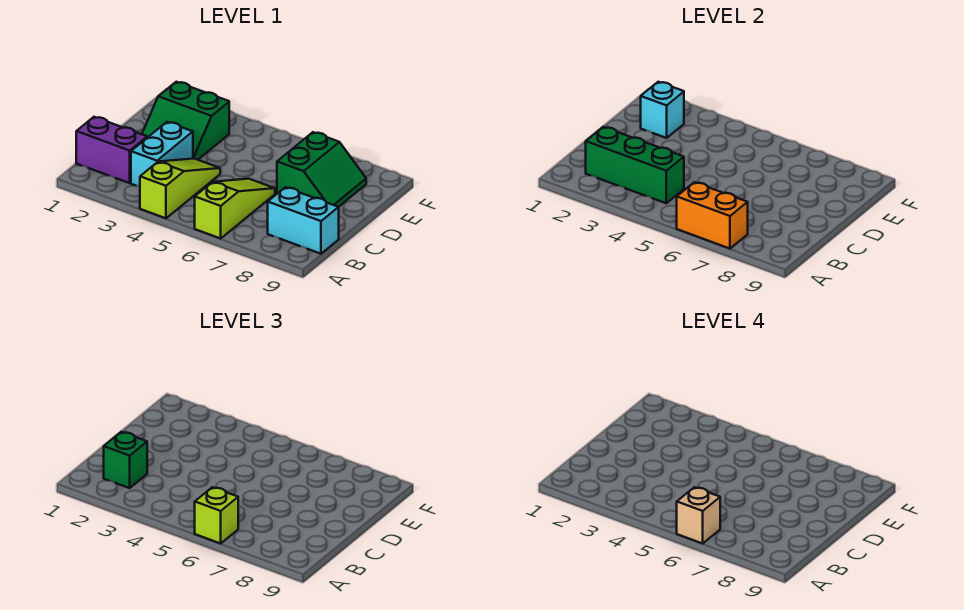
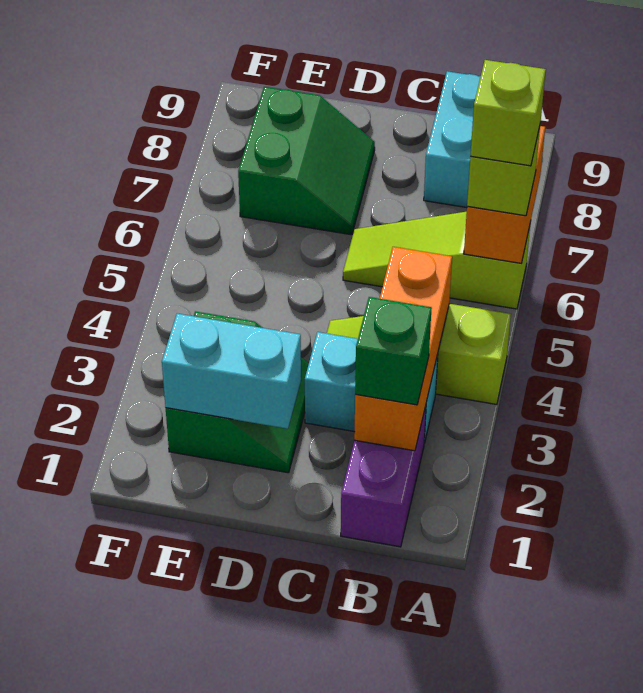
tan brick A6 level 4 -> lime brick A6 level 4
green brick B2:B4 level 2 -> orange brick B2:B4 level 2
green slope D7:E8 level 1 top 7 -> green slope D7:E8 level 1 top E
cyan brick E2 level 2 -> cyan brick D2:E2 level 2

